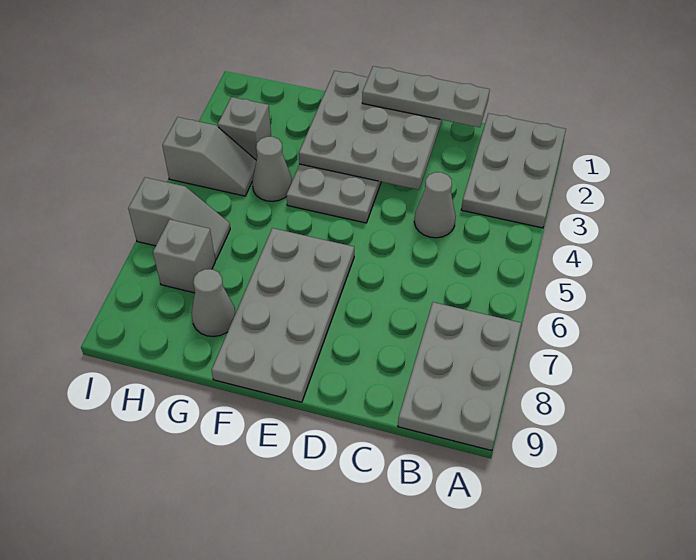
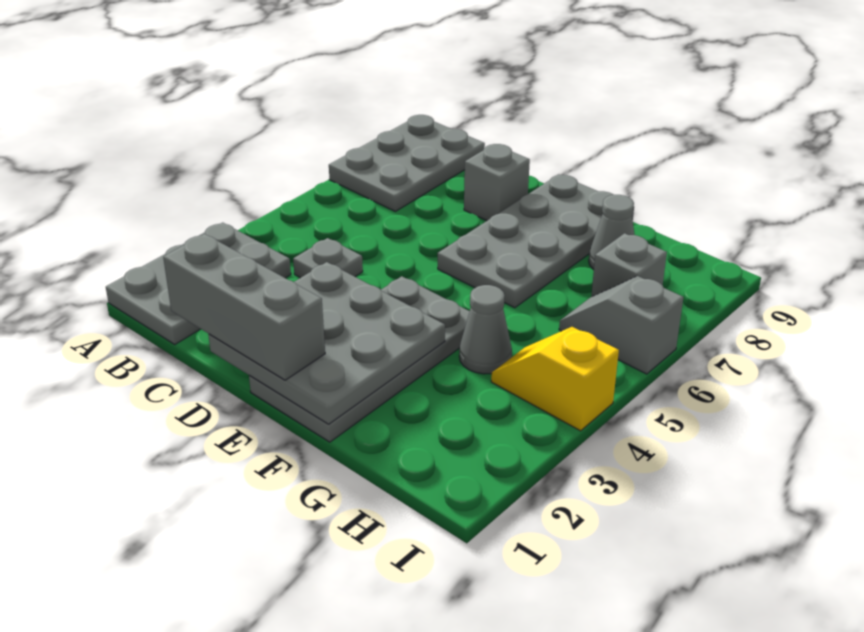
grey plate C1:E1 level 3 -> grey brick C1:E1 level 3
grey cone C4 level 1 -> grey plate C4 level 1
grey brick H3 level 1 -> grey brick D8 level 1
grey slope H4:I4 level 1 top I -> yellow slope H4:I4 level 1 top I

